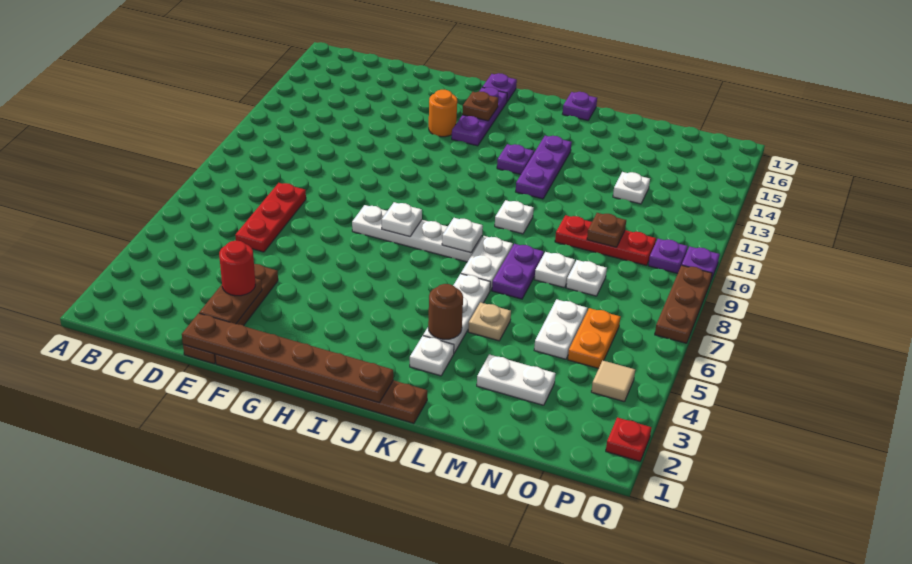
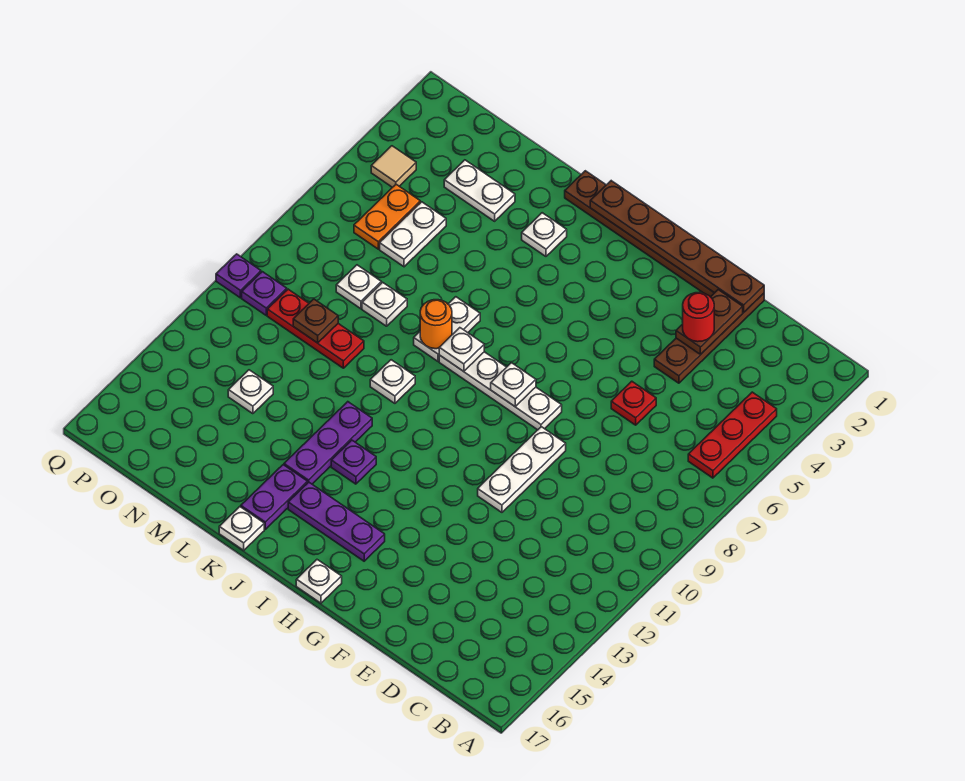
red plate D6:D8 level 1 -> red plate B4:B6 level 1
orange round brick G14 level 1 -> orange round brick K8 level 2
purple plate H14:H16 level 1 -> purple plate H15:J15 level 1
brown plate H15 level 2 -> none
purple plate H17 level 1 -> white plate H17 level 1
white plate K4:K6 level 1 -> white plate F9:F11 level 1
brown round brick K4 level 2 -> none
purple plate K17 level 1 -> white plate K17 level 1
tan plate L5 level 1 -> none
purple plate L7:L8 level 1 -> purple plate K15:K16 level 1
red plate Q2 level 1 -> red plate E6 level 1
brown plate Q7:Q9 level 1 -> none

